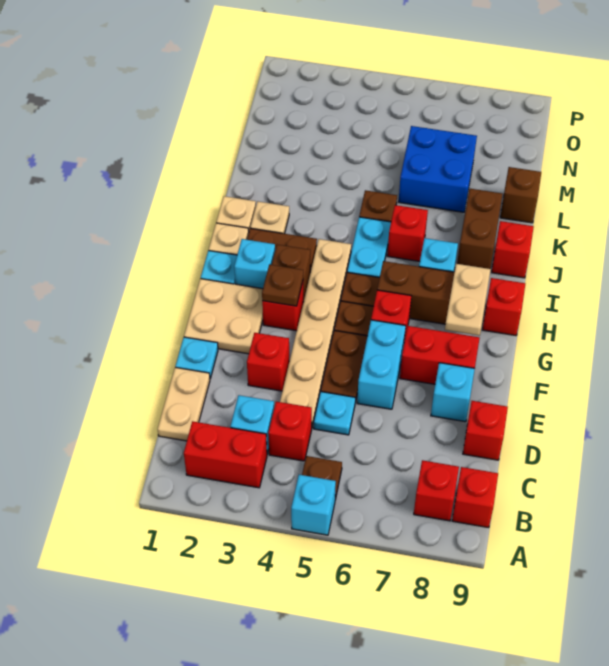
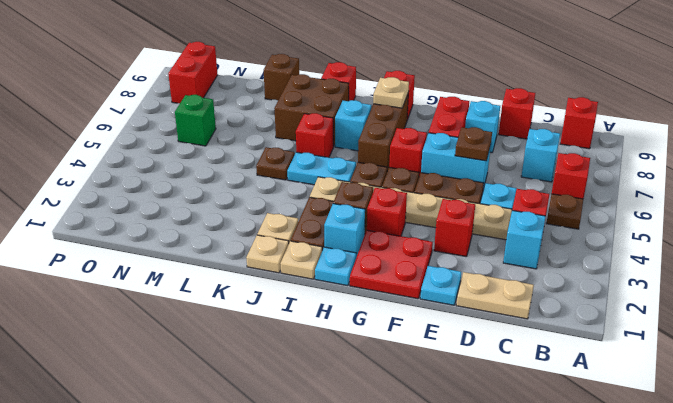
cyan brick A5 level 1 -> cyan brick C7 level 1
red brick B2:B3 level 1 -> red brick O8:O9 level 1
red brick B8 level 1 -> red brick B6 level 1
tan plate F1:G2 level 1 -> red plate F1:G2 level 1
brown plate G3 level 2 -> brown plate E6 level 2
tan plate G8:H8 level 2 -> tan plate H8 level 2
brown brick J8:K8 level 1 -> brown brick J7:K8 level 1
blue brick L6:M7 level 1 -> none
none -> green brick N6 level 1

